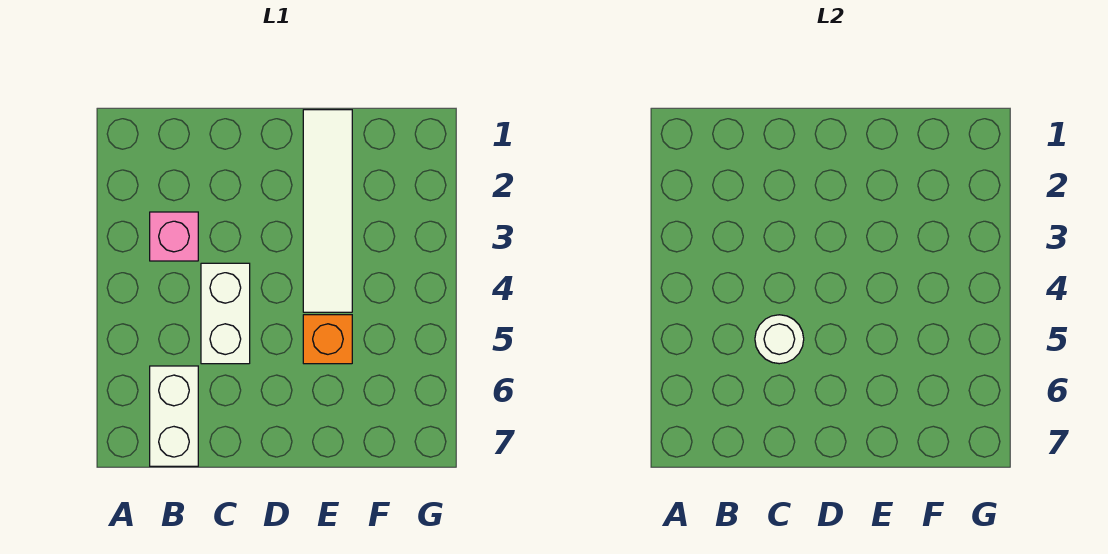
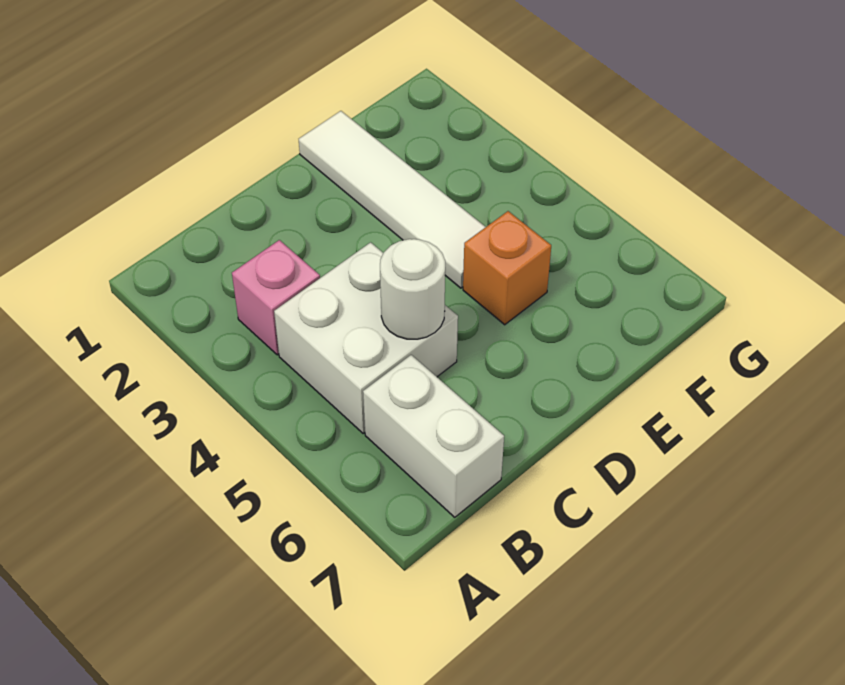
white brick C4:C5 level 1 -> white brick B4:C5 level 1

